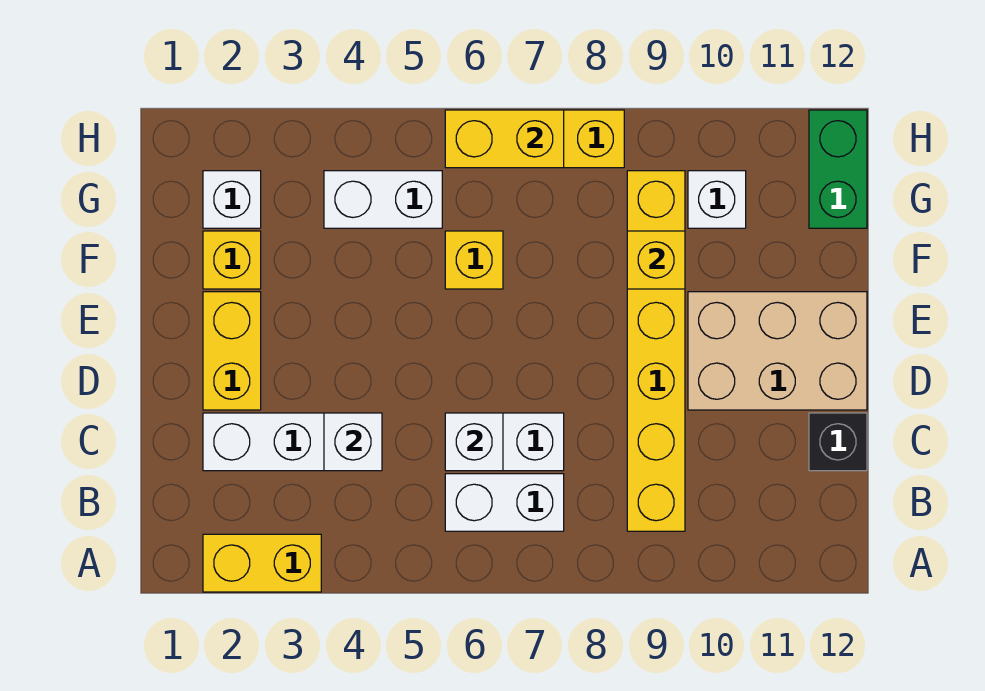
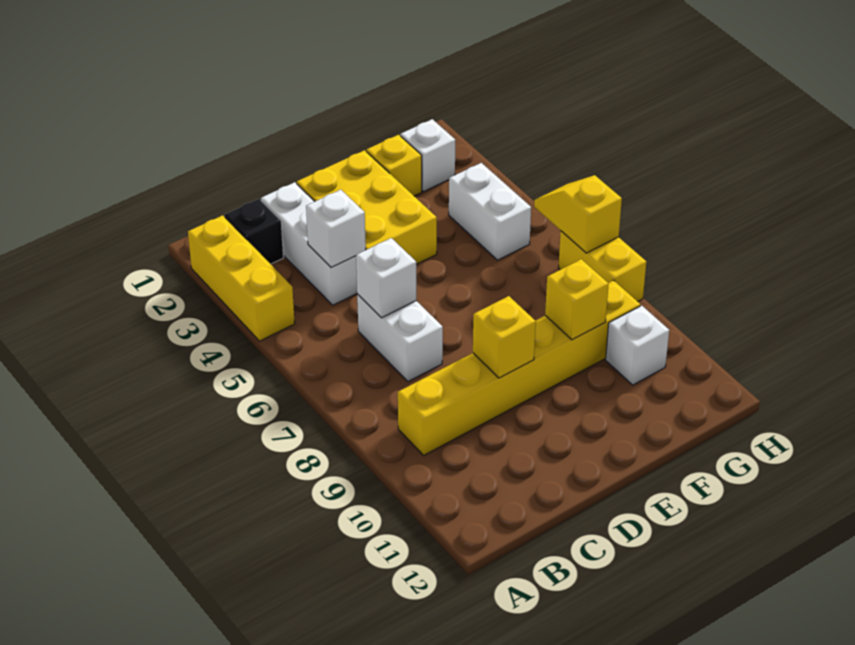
yellow brick A2:A3 level 1 -> yellow brick A2:A4 level 1
white brick B6:B7 level 1 -> none
black brick C12 level 1 -> black brick B2 level 1
yellow brick D2:E2 level 1 -> yellow brick D2:E4 level 1
tan brick D10:E12 level 1 -> none
yellow brick F6 level 1 -> yellow brick D9 level 2
green brick G12:H12 level 1 -> none
yellow brick H6:H7 level 2 -> yellow slope H6:H7 level 2 top 7

